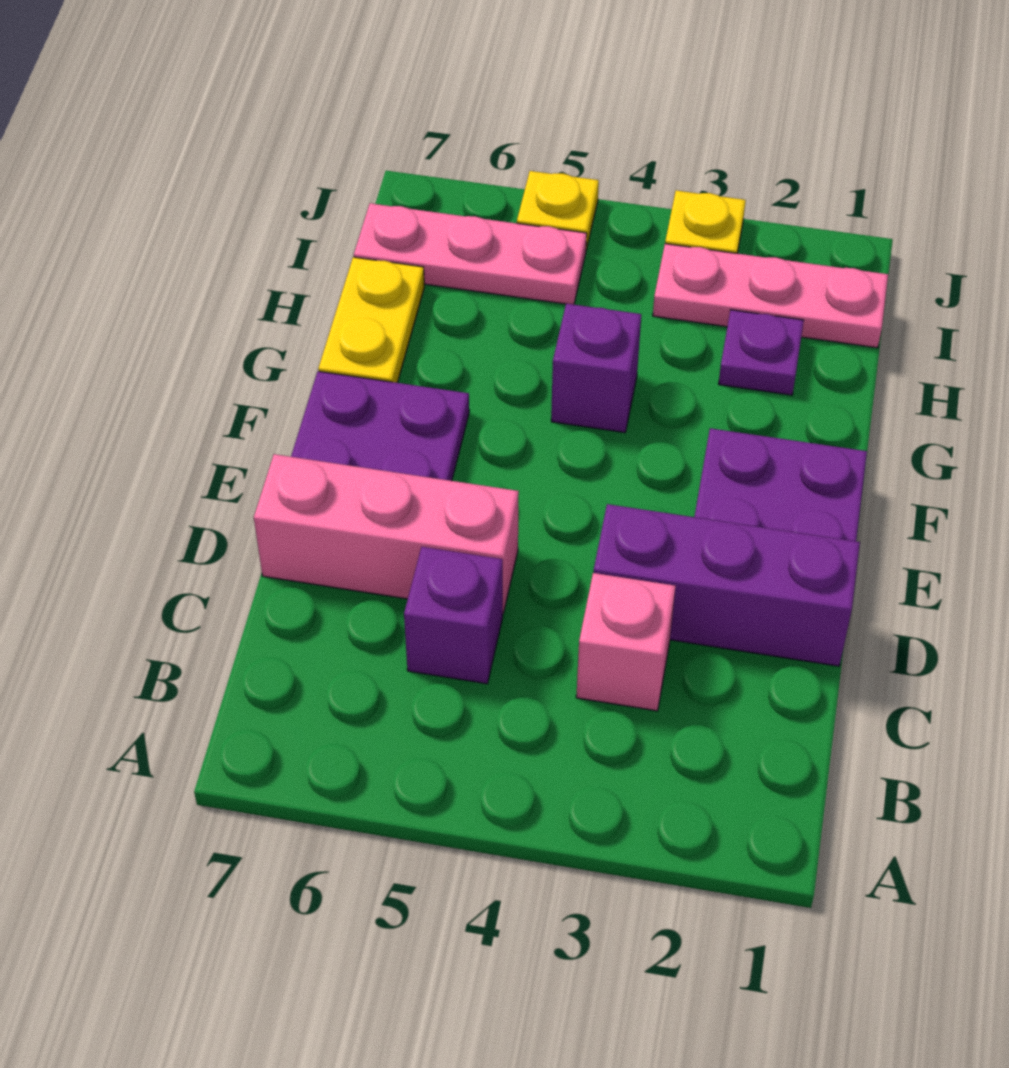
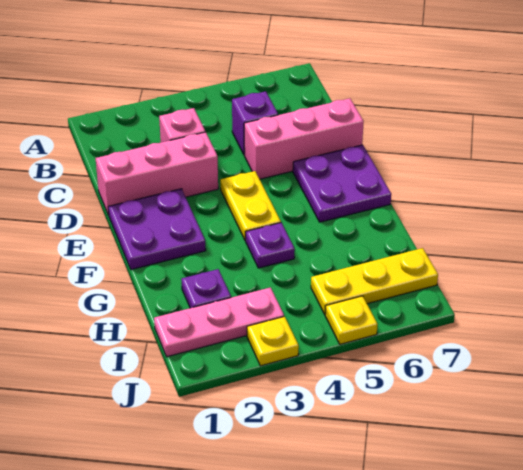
purple brick D1:D3 level 1 -> pink brick D1:D3 level 1
purple brick G4 level 1 -> purple plate G4 level 1
yellow plate G7:H7 level 1 -> yellow plate E4:F4 level 1
pink plate I5:I7 level 1 -> yellow plate I5:I7 level 1

